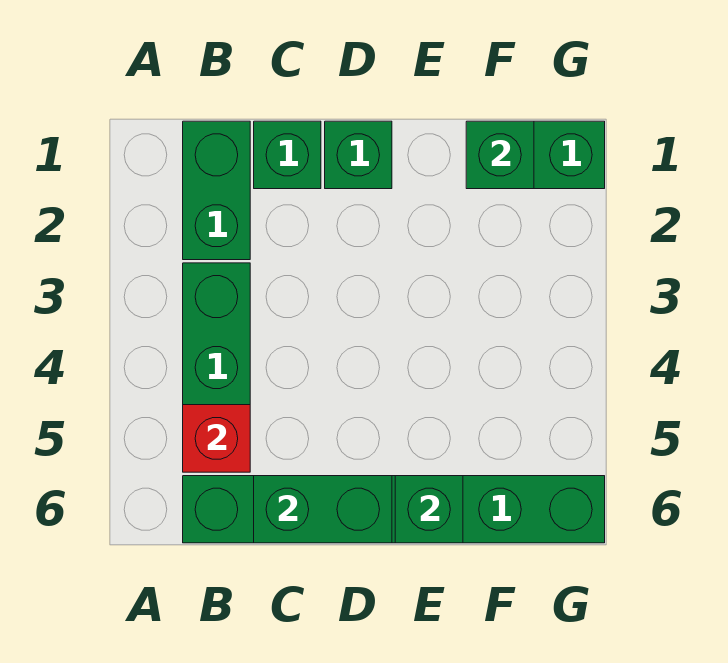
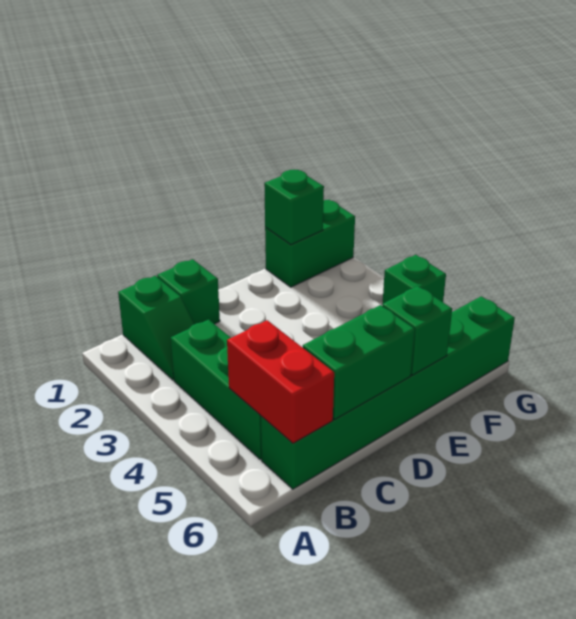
green brick B1:B2 level 1 -> green slope B1:B2 level 1 top 1
red brick B5 level 2 -> red brick B5:B6 level 2
green brick D1 level 1 -> green brick G4 level 1

